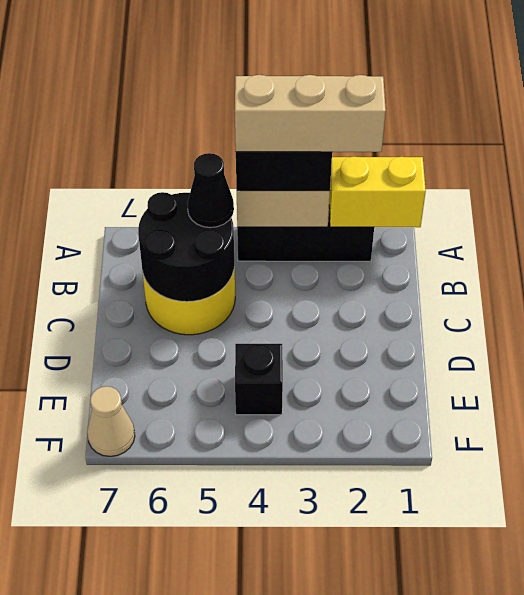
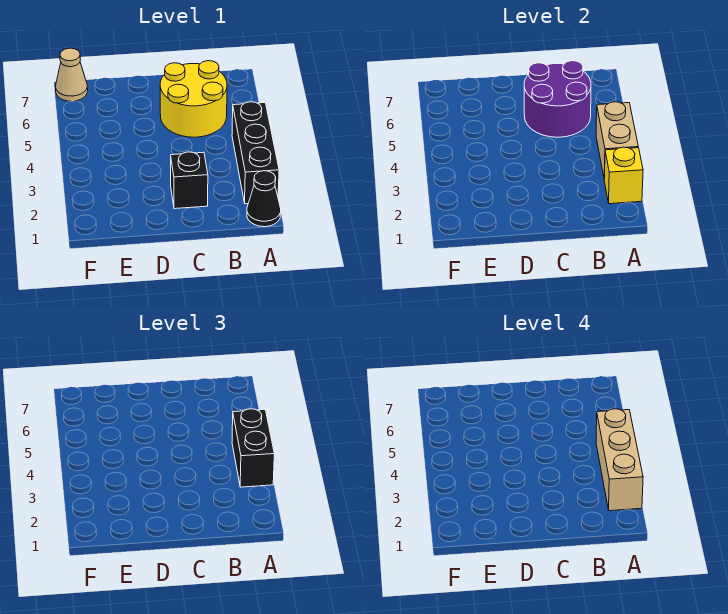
yellow brick A1:A2 level 2 -> yellow brick A2 level 2
black round brick B5:C6 level 2 -> purple round brick B5:C6 level 2
black cone B5 level 3 -> black cone A1 level 1
black brick E4 level 1 -> black brick C2 level 1

